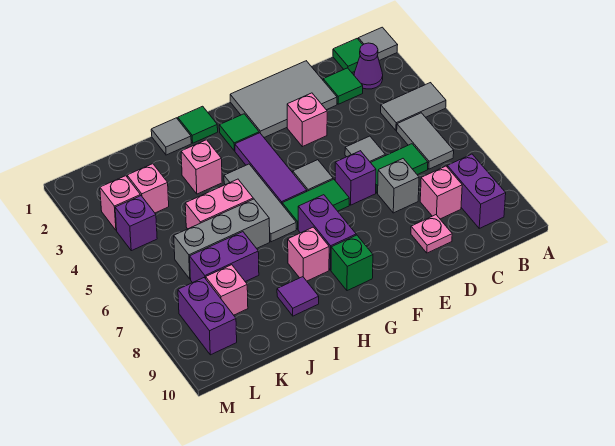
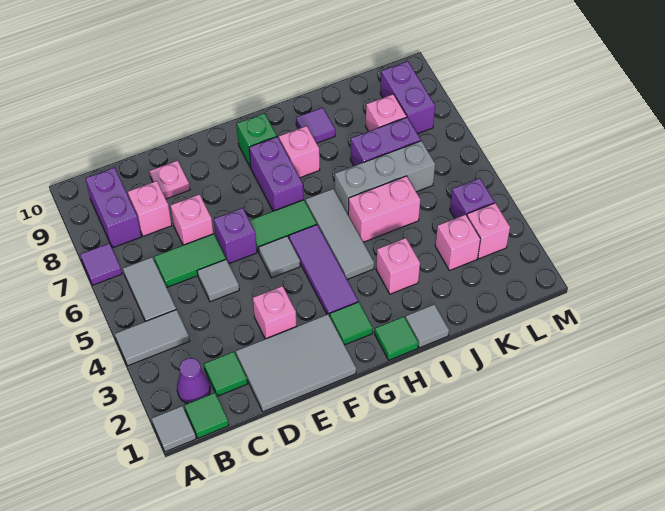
none -> purple tile A7 level 1
grey brick D7 level 1 -> pink brick D7 level 1

